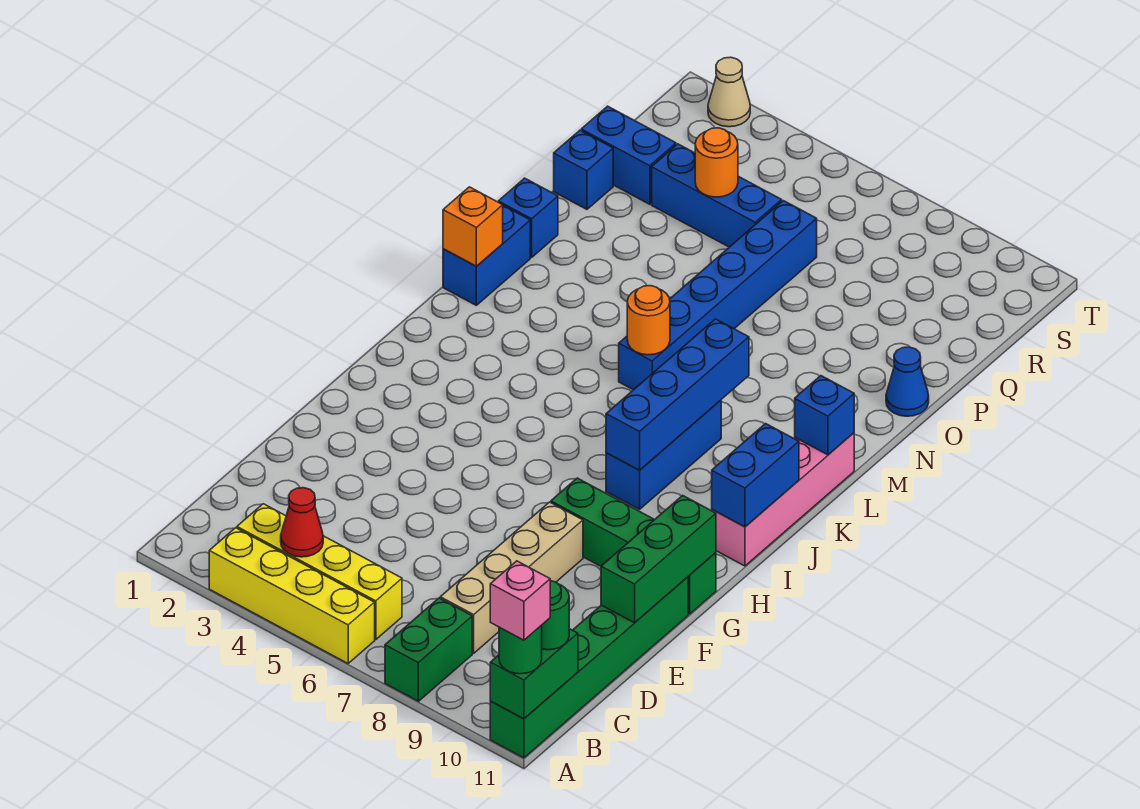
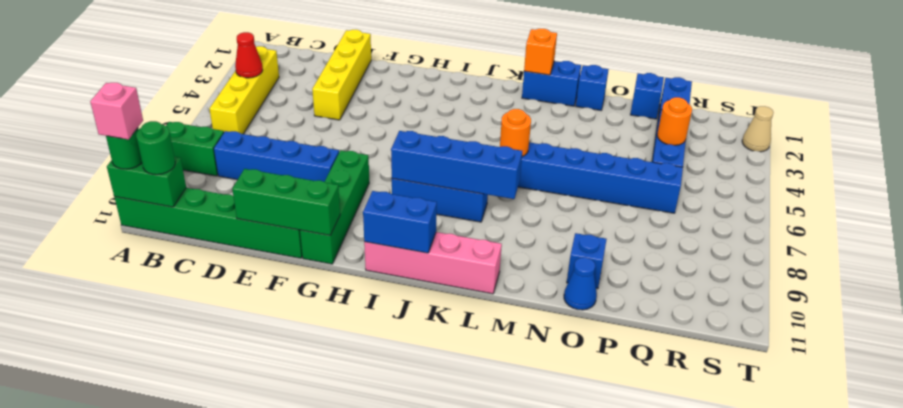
yellow brick A3:A6 level 1 -> yellow brick E1:E4 level 1
tan brick C8:F8 level 1 -> blue brick C8:F8 level 1
blue brick L11 level 2 -> blue brick O10 level 1

